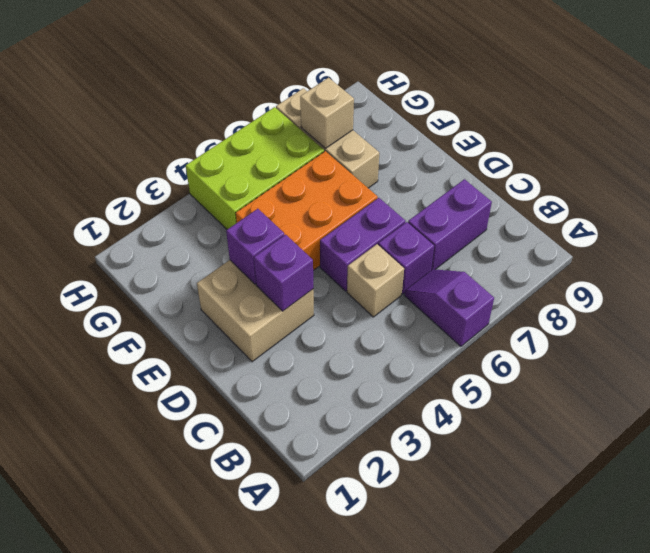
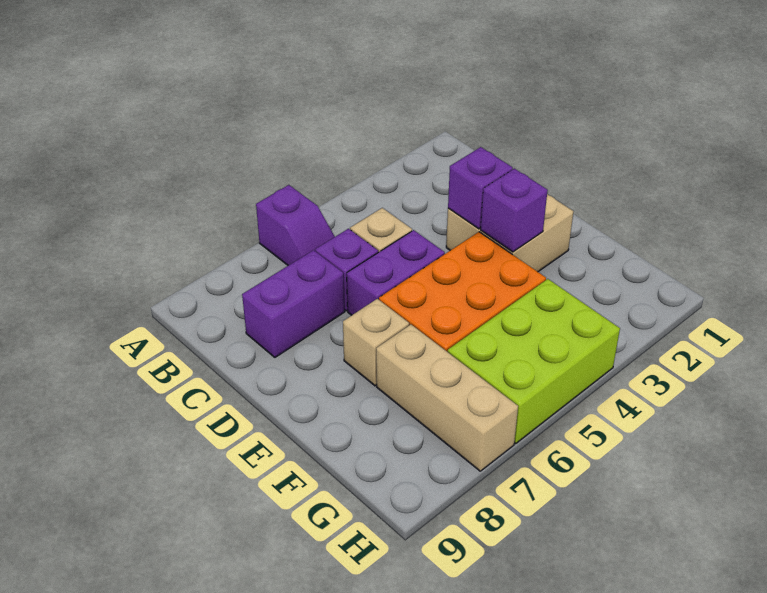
tan brick G7 level 2 -> tan brick E7 level 1

